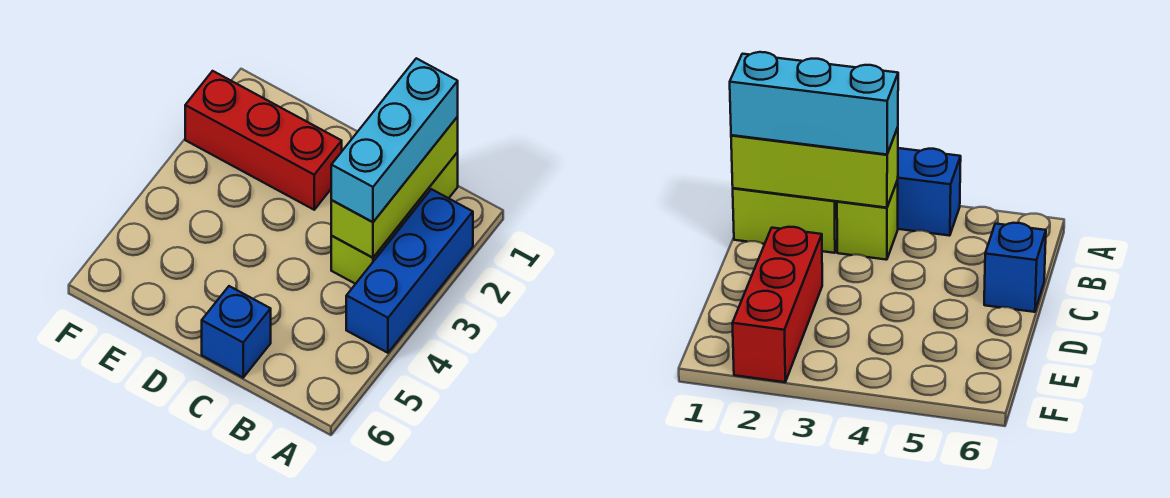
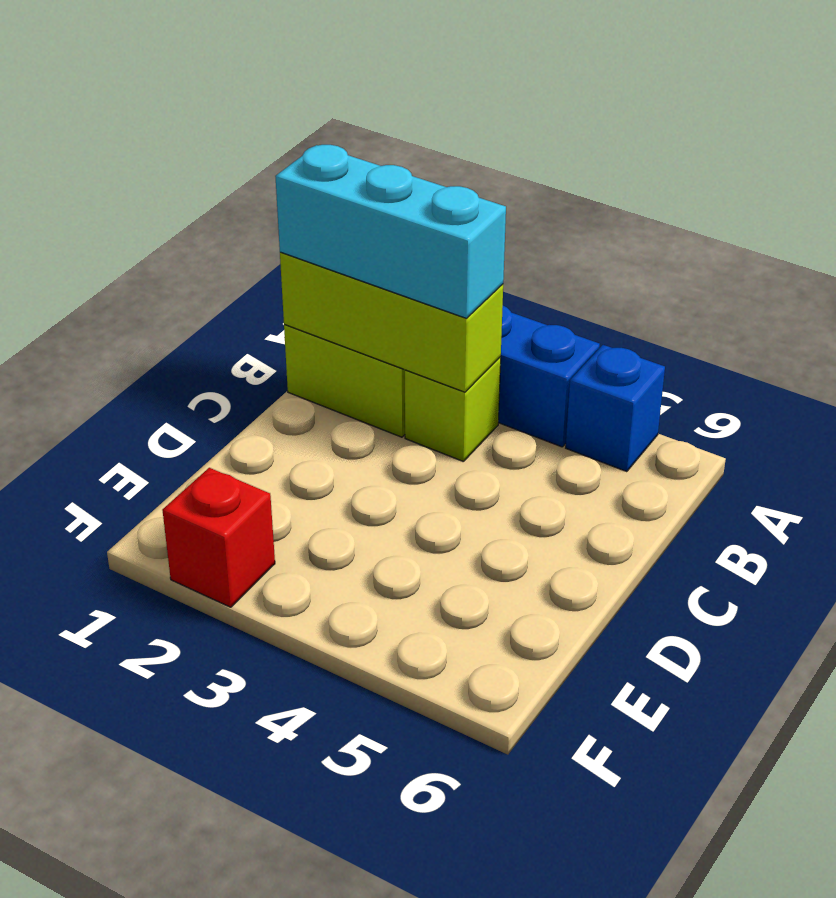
blue brick C6 level 1 -> blue brick A5 level 1
red brick D2:F2 level 1 -> red brick F2 level 1

